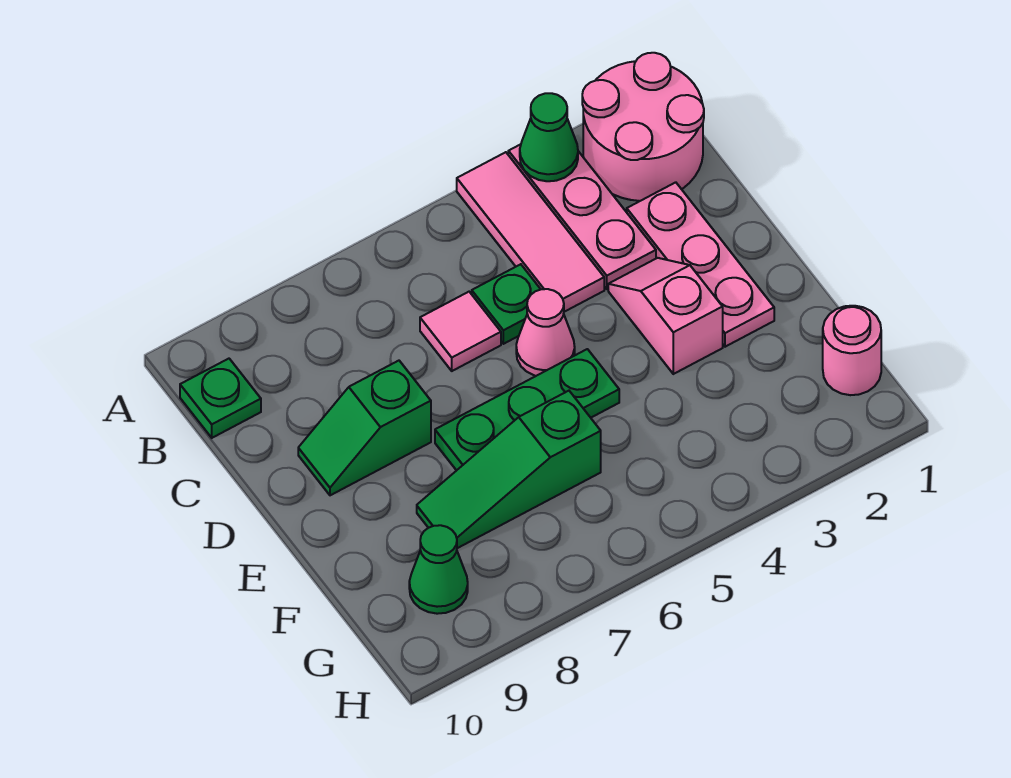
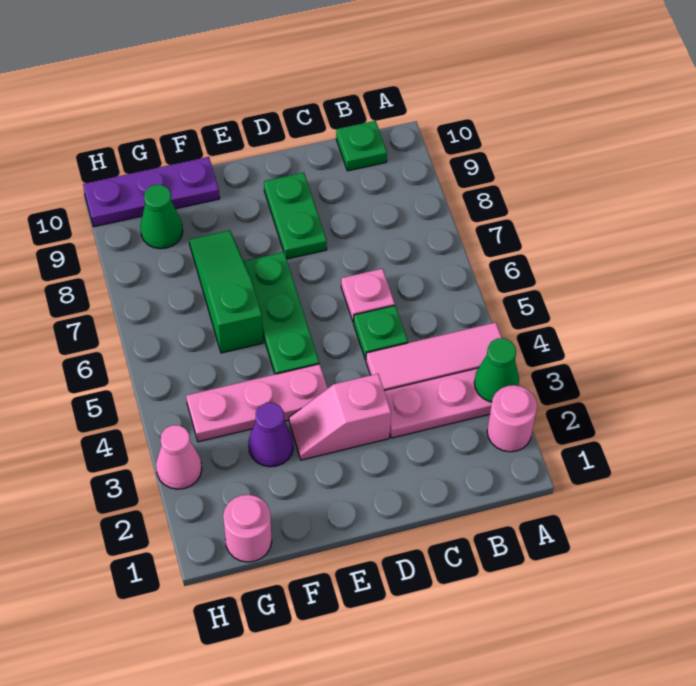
pink round brick A1:B2 level 1 -> pink round brick A2 level 1
pink plate C2:E2 level 1 -> pink plate E4:G4 level 1
pink tile C6 level 1 -> pink plate C6 level 1
pink slope D3:E3 level 1 top E -> pink slope D3:E3 level 1 top D
pink cone D5 level 1 -> pink cone H3 level 1
green slope D8:D9 level 1 top 8 -> green plate D8:D9 level 1
none -> purple cone F3 level 1
none -> purple plate F10:H10 level 1

